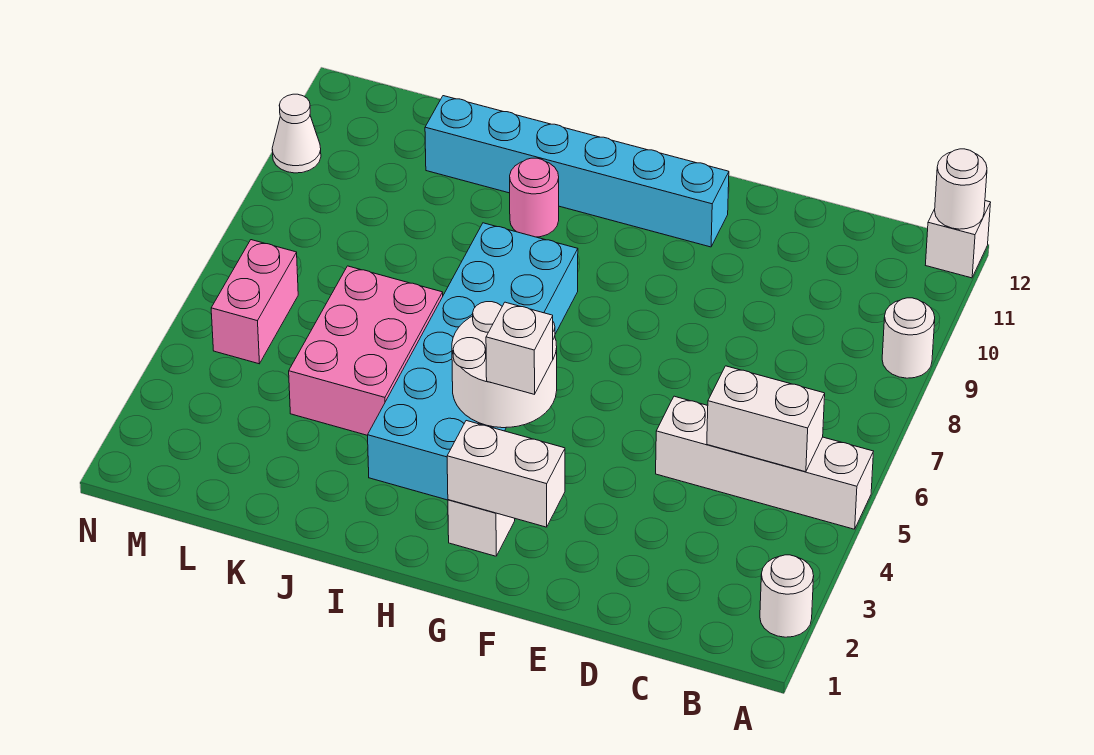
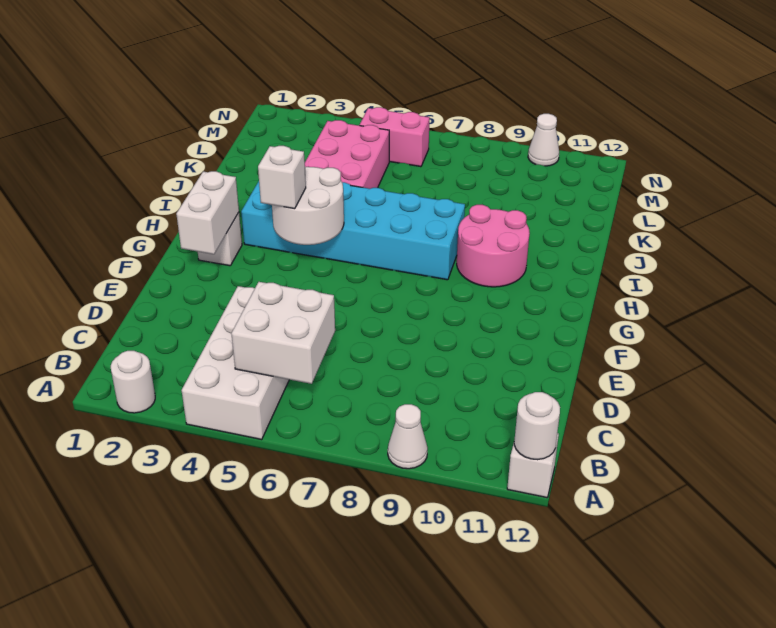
white brick A5:D5 level 1 -> white brick A4:D5 level 1
white round brick A9 level 1 -> white cone A9 level 1
white brick B5:C5 level 2 -> white brick B5:C6 level 2
cyan brick F11:K11 level 1 -> none
pink round brick I10 level 1 -> pink round brick H9:I10 level 1
pink brick J4:K6 level 1 -> pink brick J4:L5 level 1

